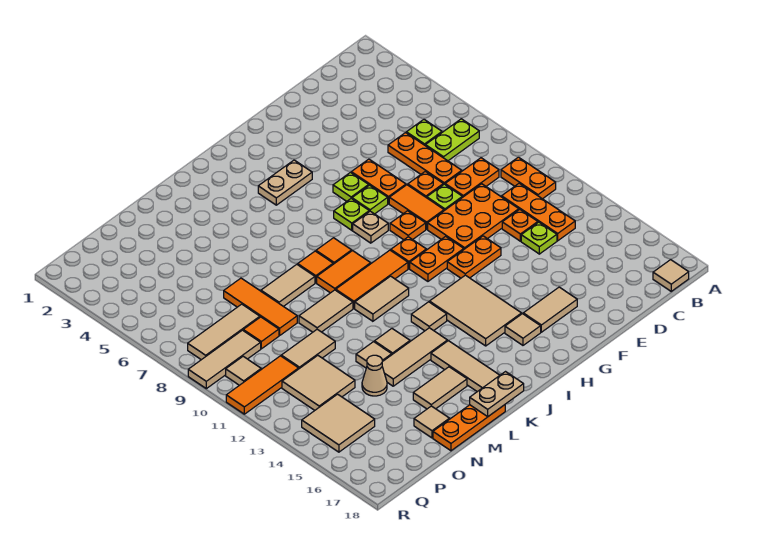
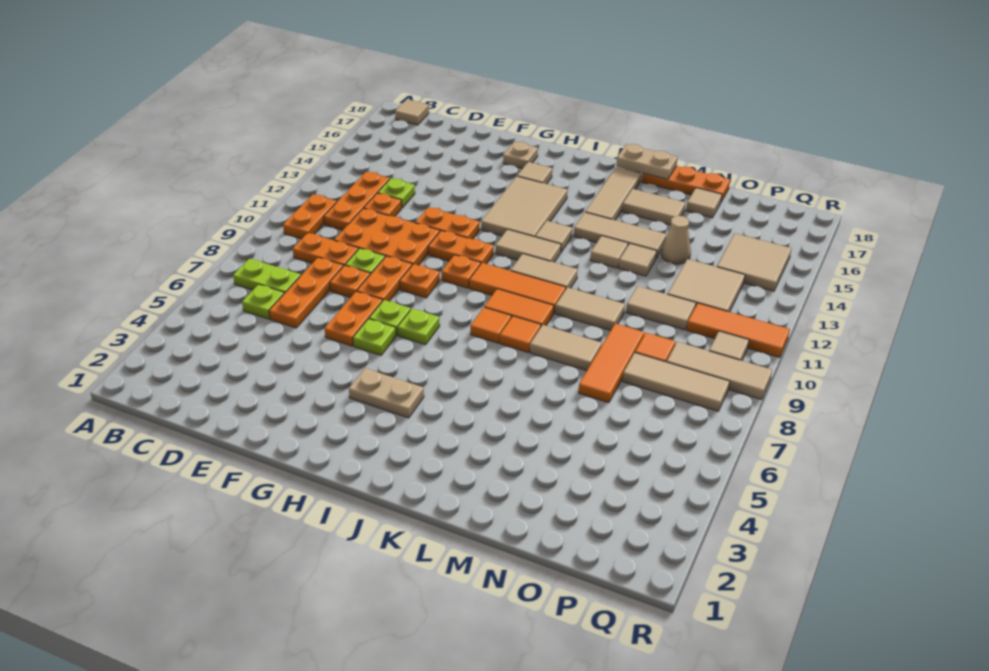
orange tile F8:F9 level 1 -> orange plate F8:F9 level 1
tan tile F16:G16 level 1 -> tan tile I12:J12 level 1
tan plate H8 level 1 -> tan plate G17 level 1

